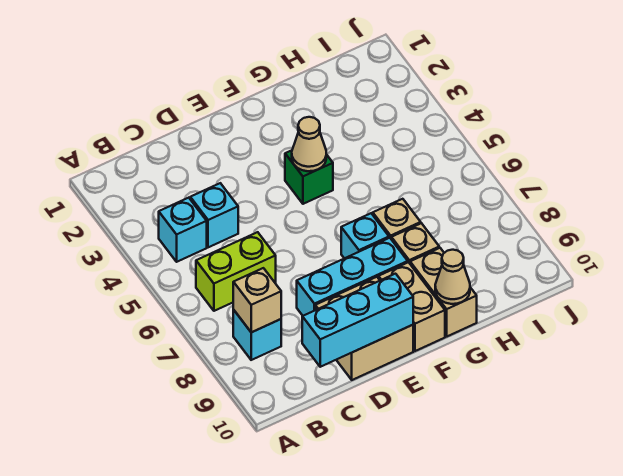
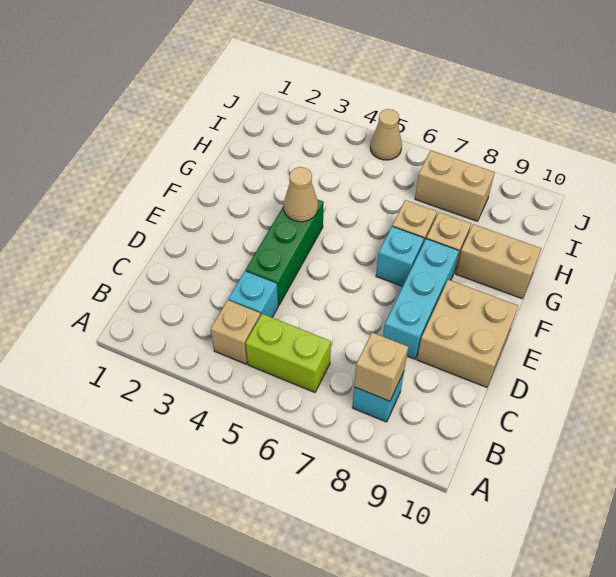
cyan brick B4 level 1 -> tan brick B4 level 1
lime brick B6:C6 level 1 -> lime brick B5:B6 level 1
cyan brick C10:E10 level 2 -> none
green brick F4 level 1 -> green brick D4:F4 level 1
tan brick F9:F10 level 1 -> tan brick I7:I8 level 1
tan cone G10 level 2 -> tan cone J5 level 1

